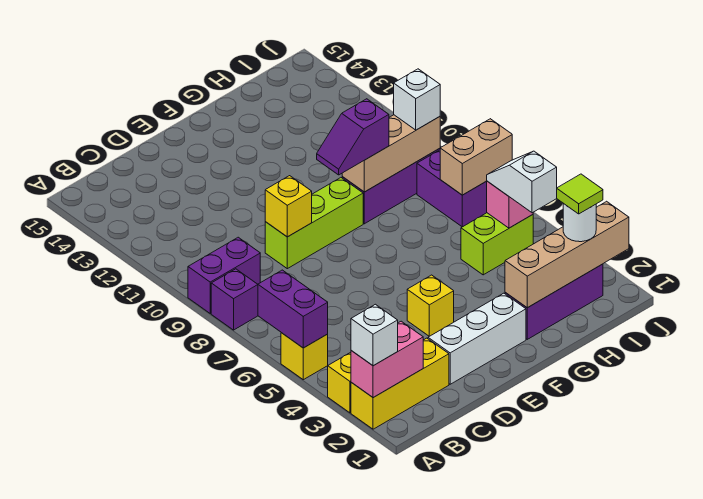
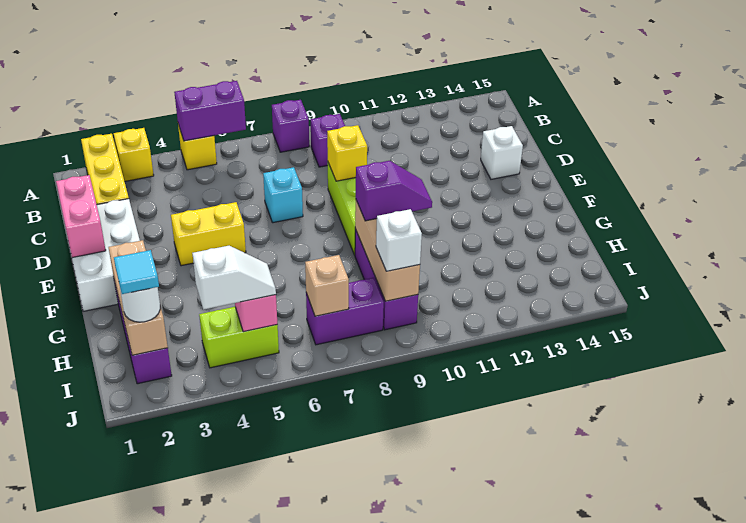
pink brick A2:B2 level 2 -> pink brick D1:E1 level 2
white brick A2 level 3 -> white brick D14 level 1
purple brick A9:B9 level 1 -> purple brick B9 level 1
white brick D2:F2 level 1 -> white brick D1:F2 level 1
none -> cyan brick D7 level 1
yellow brick E4 level 1 -> yellow brick E4:E5 level 1
purple slope F9:G9 level 3 top G -> purple slope G9:G10 level 3 top 9
tan brick G2:J2 level 2 -> tan brick G2:I2 level 2
lime brick H5:I5 level 1 -> lime brick I4:I5 level 1
lime tile I2 level 4 -> cyan tile I2 level 4
tan brick I7:J7 level 2 -> tan brick I7 level 2

